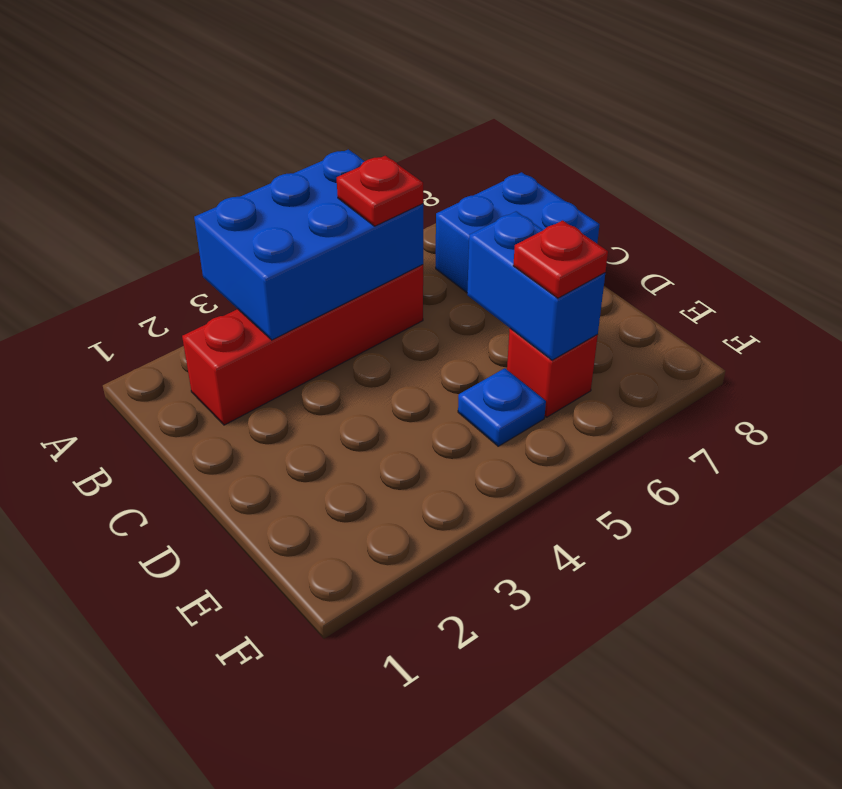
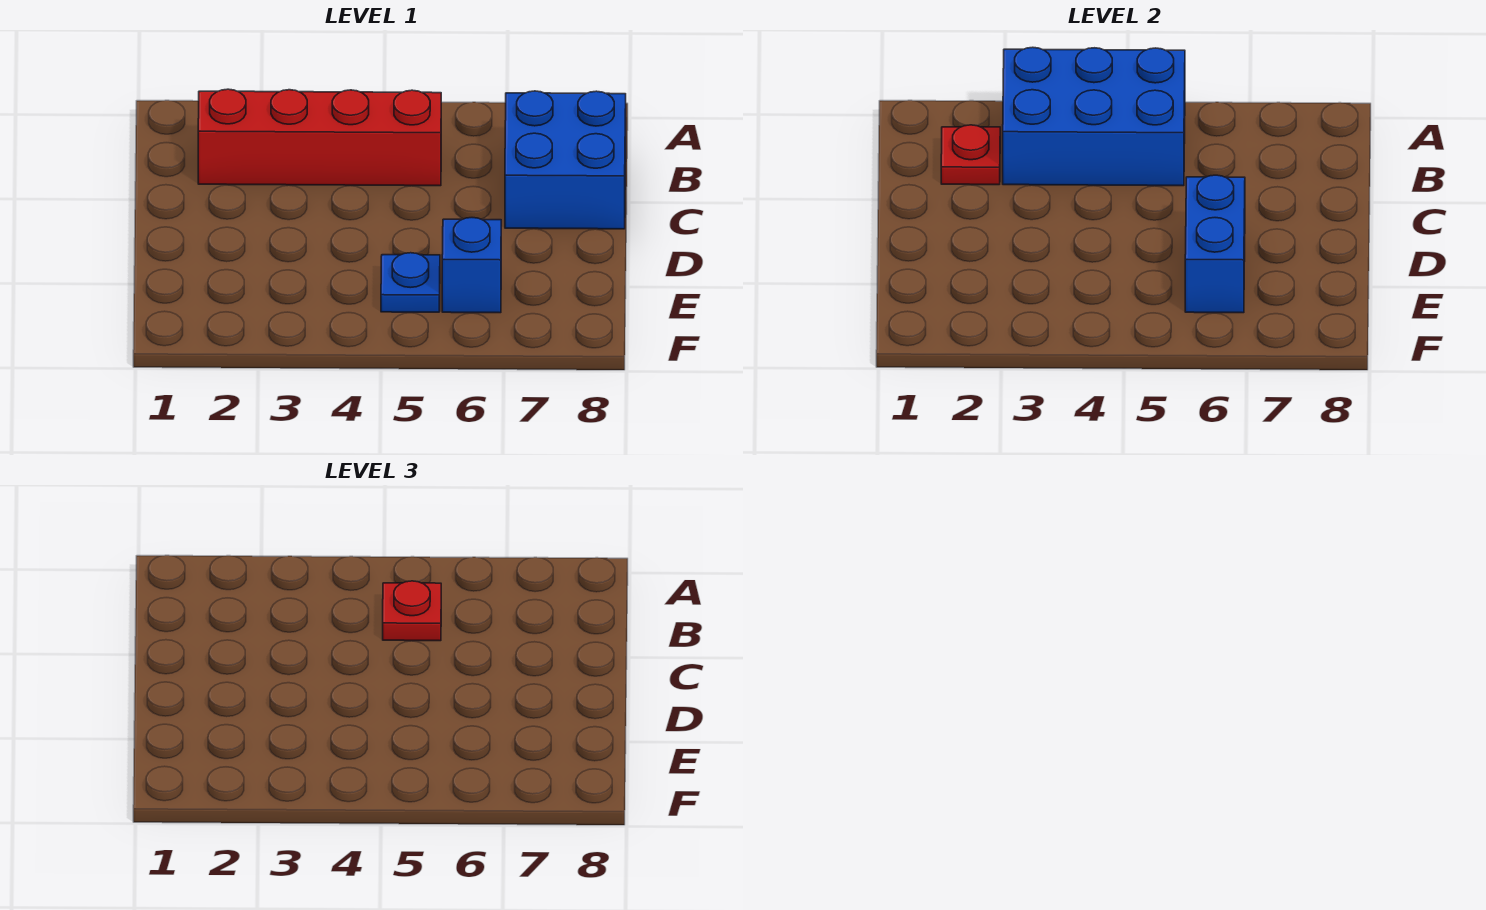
red brick E6 level 1 -> blue brick E6 level 1
red plate E6 level 3 -> red plate B2 level 2

